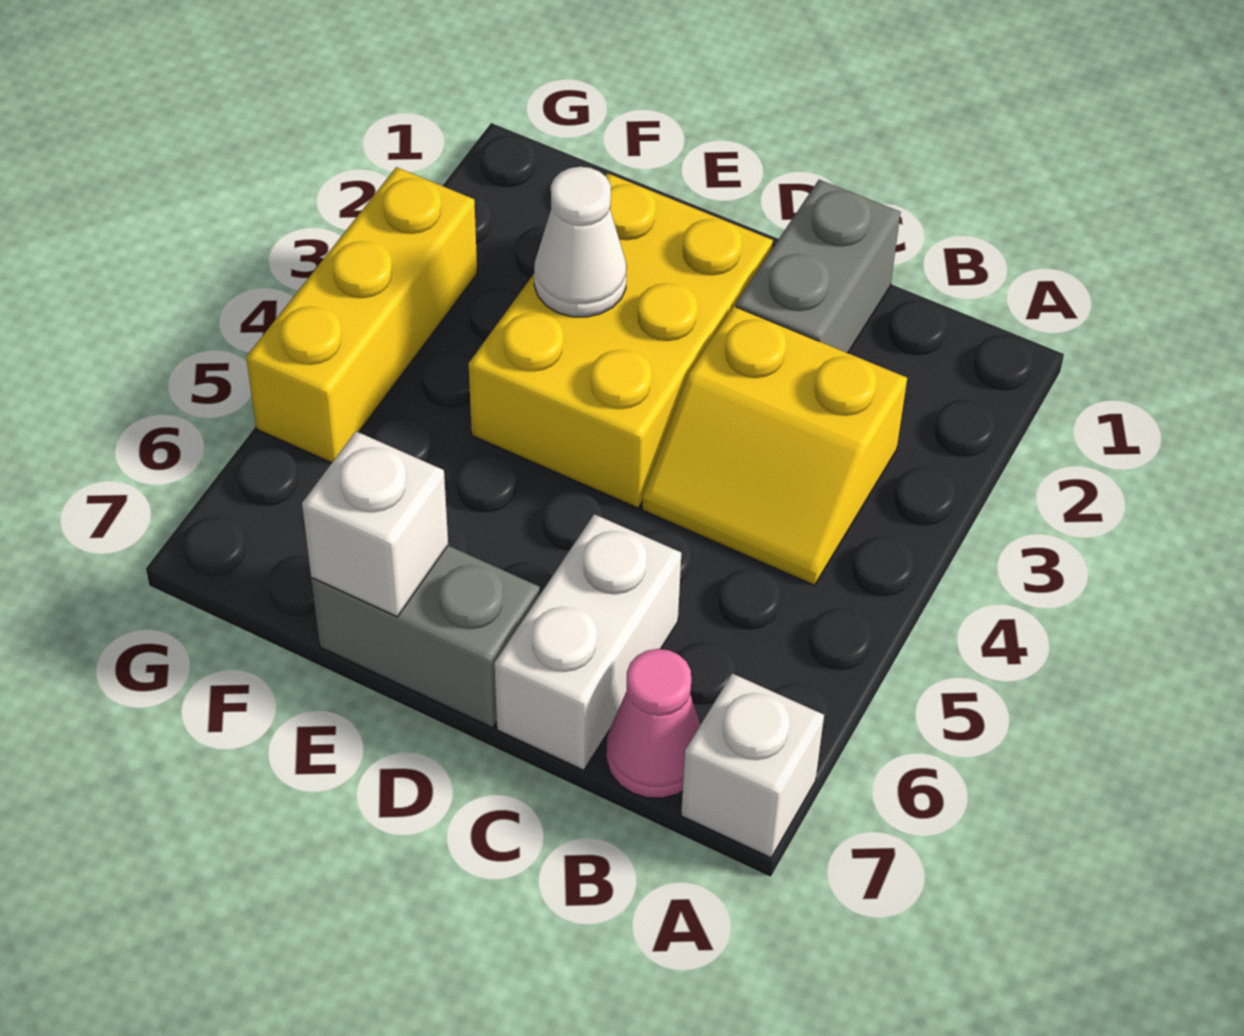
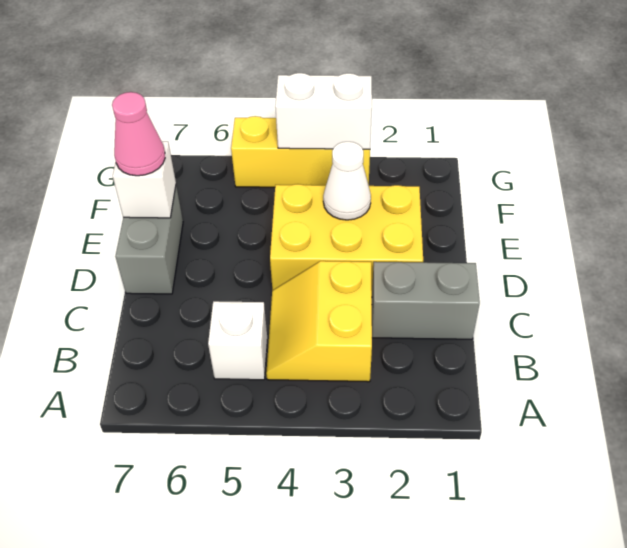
white brick A7 level 1 -> white brick B5 level 1
pink cone B7 level 1 -> pink cone E7 level 3
white brick C6:C7 level 1 -> white brick G3:G4 level 2

